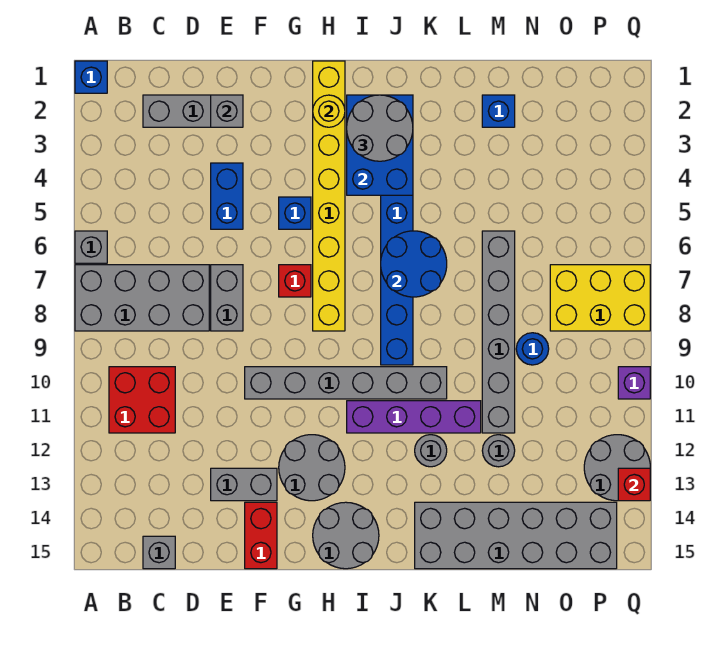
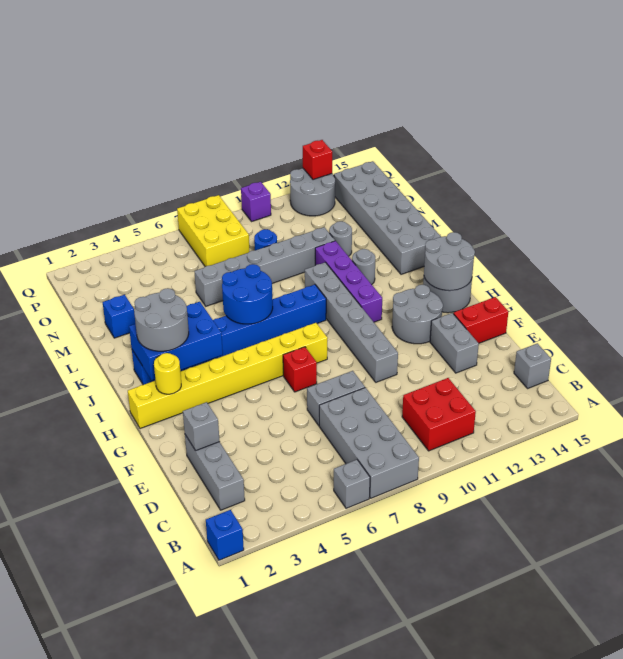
blue brick E4:E5 level 1 -> none
blue brick G5 level 1 -> none
none -> grey round brick H14:I15 level 2

